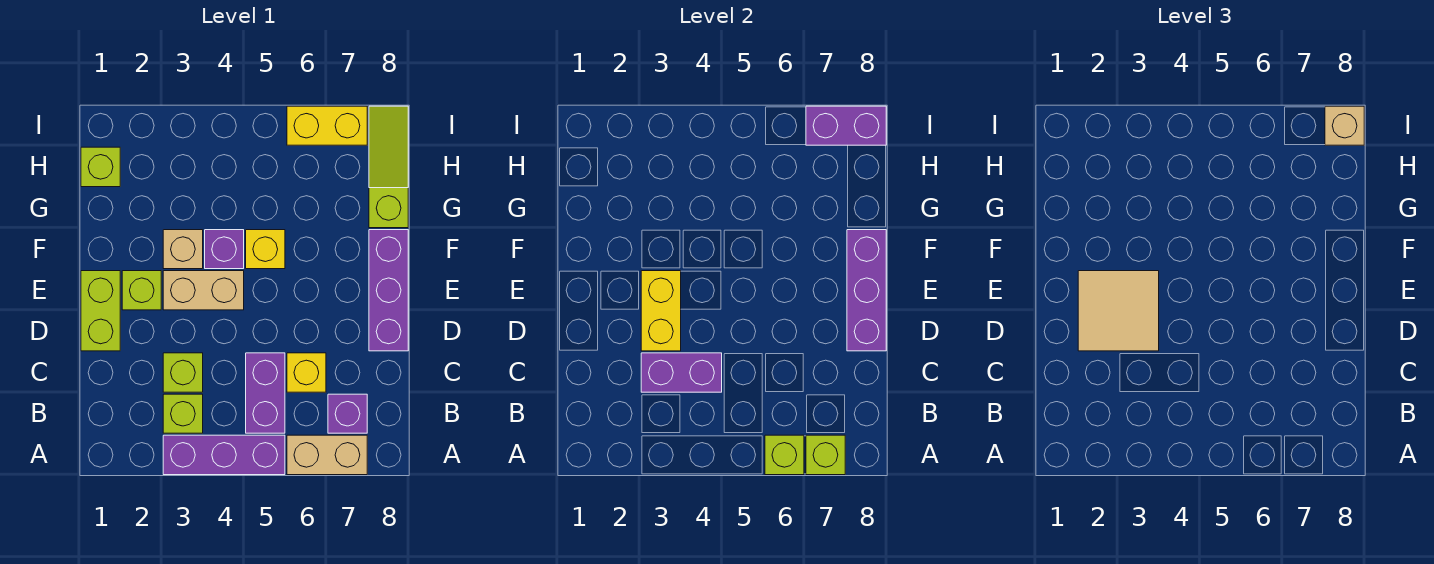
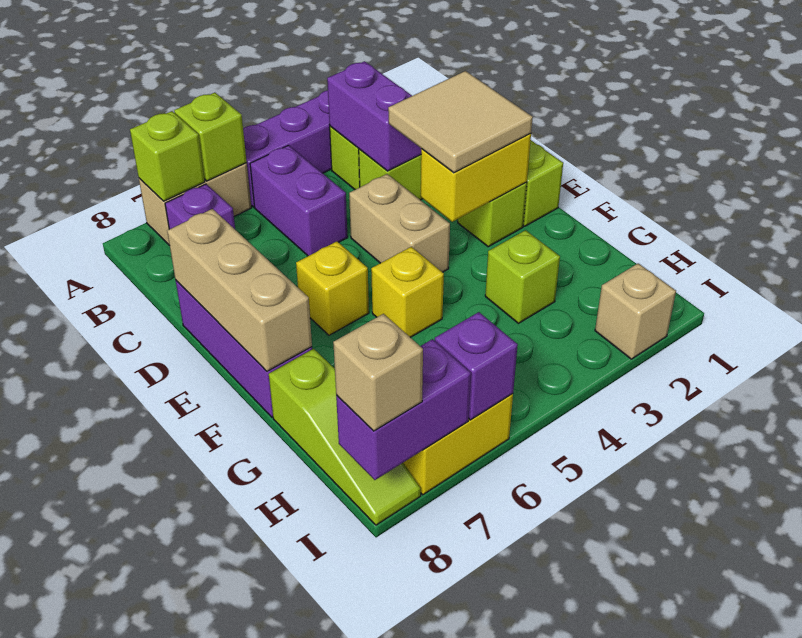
purple brick C3:C4 level 2 -> purple brick B3:C3 level 2
yellow brick C6 level 1 -> yellow brick E6 level 1
yellow brick D3:E3 level 2 -> yellow brick E2:E3 level 2
purple brick D8:F8 level 2 -> tan brick D8:F8 level 2
tan brick E3:E4 level 1 -> tan brick D4:E4 level 1
tan brick F3 level 1 -> tan brick I2 level 1
purple brick F4 level 1 -> purple brick I6 level 2
lime brick H1 level 1 -> lime brick G3 level 1

